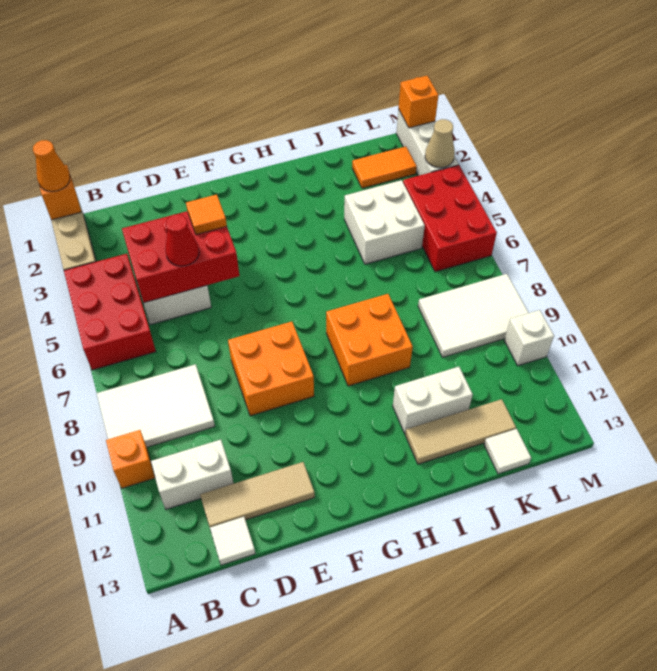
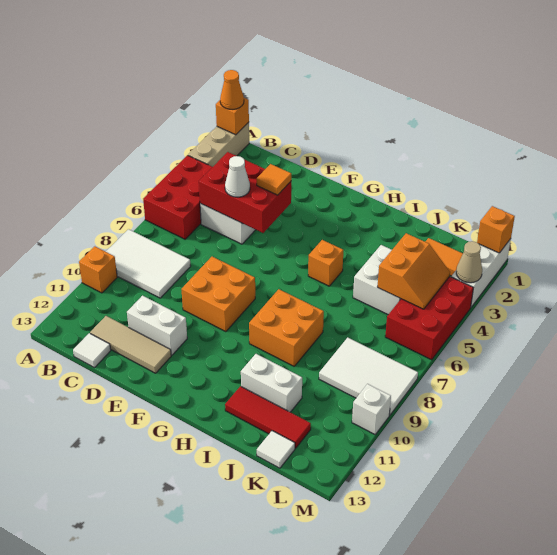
white brick B11:C11 level 1 -> white brick D11:E11 level 1
red cone D5 level 3 -> white cone D5 level 3
none -> orange brick H5 level 1
tan tile I12:K12 level 1 -> red tile I12:K12 level 1
none -> orange slope K4:L5 level 2 top K

